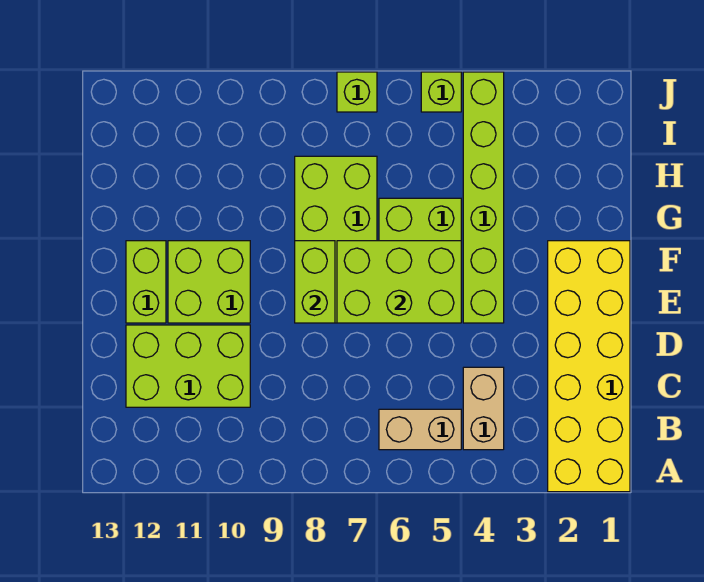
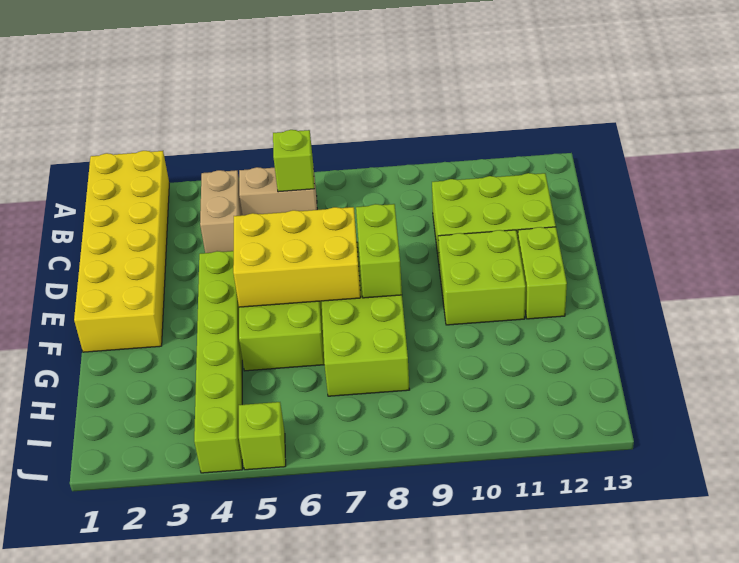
lime brick E5:F7 level 2 -> yellow brick E5:F7 level 2
lime brick J7 level 1 -> lime brick B6 level 2

